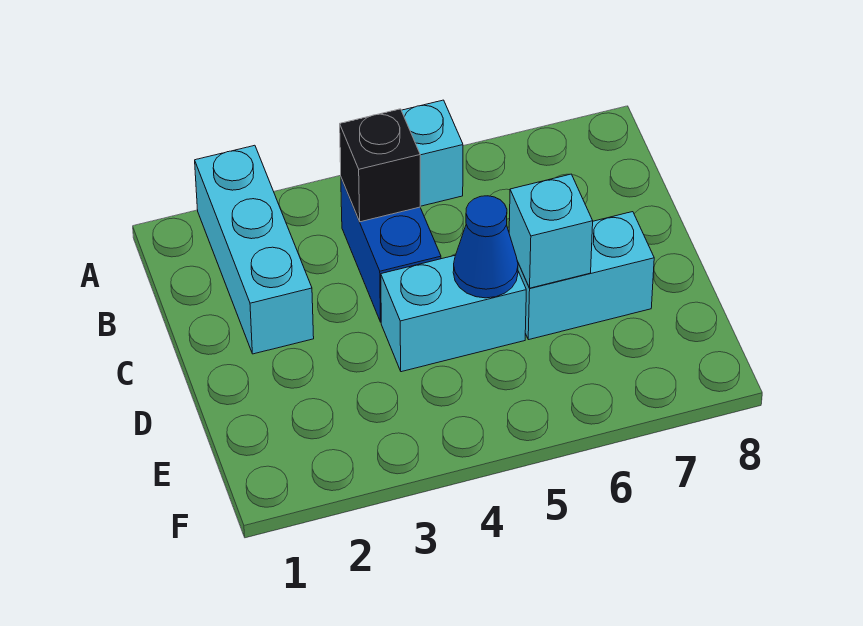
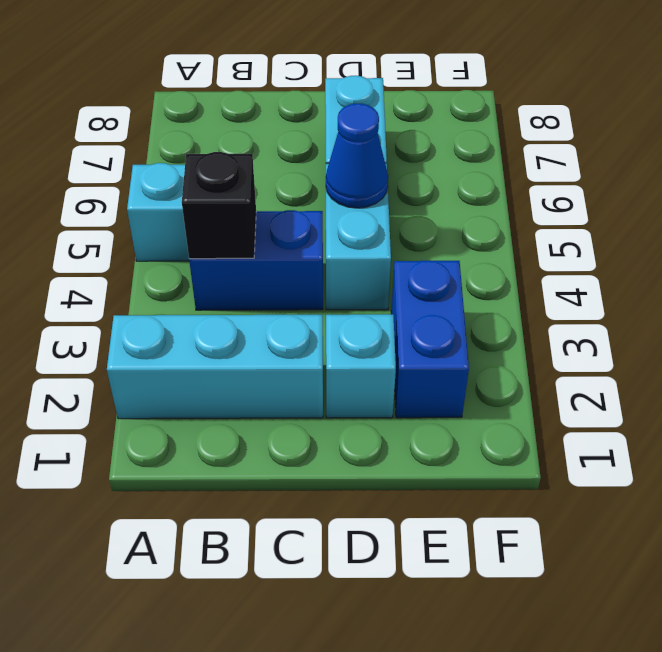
cyan brick D6 level 2 -> cyan brick D2 level 1
none -> blue brick E2:E3 level 1

